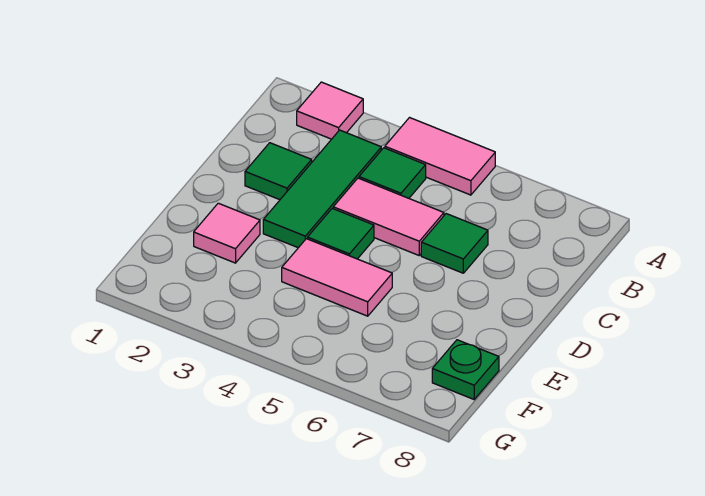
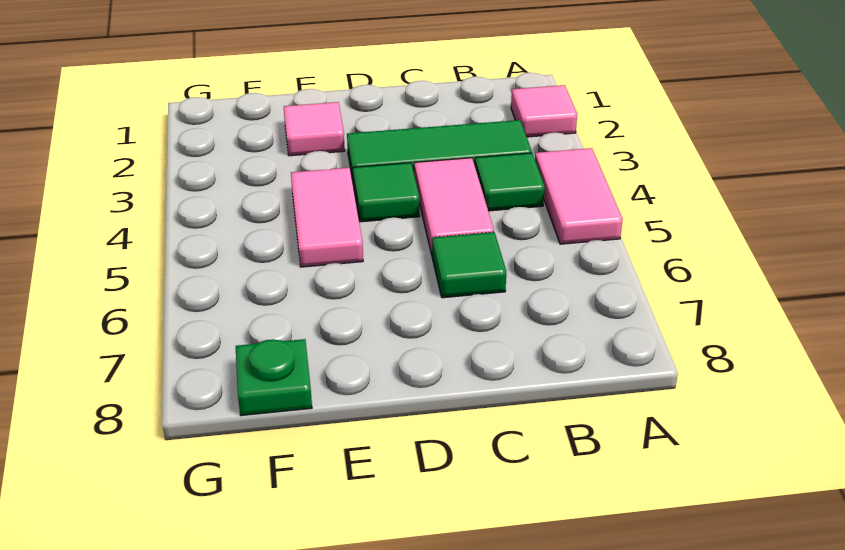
green tile C2 level 1 -> none

